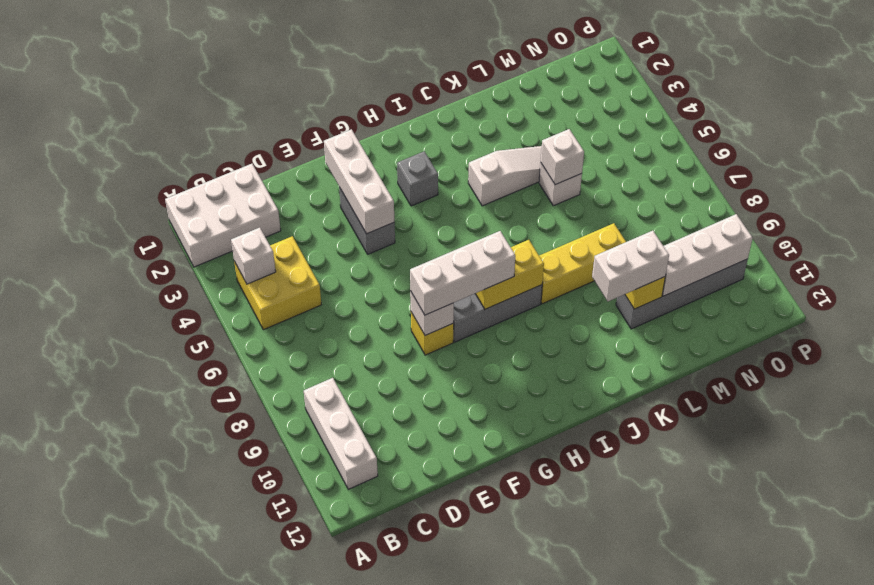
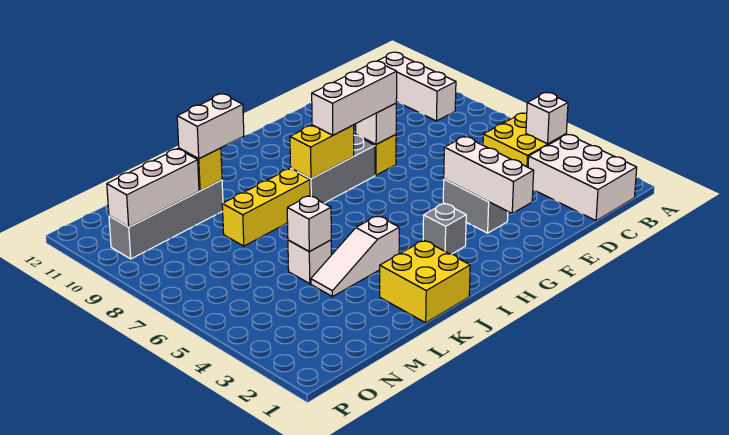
white brick A1:C2 level 1 -> white brick B1:C3 level 1
none -> yellow brick J1:K2 level 1

